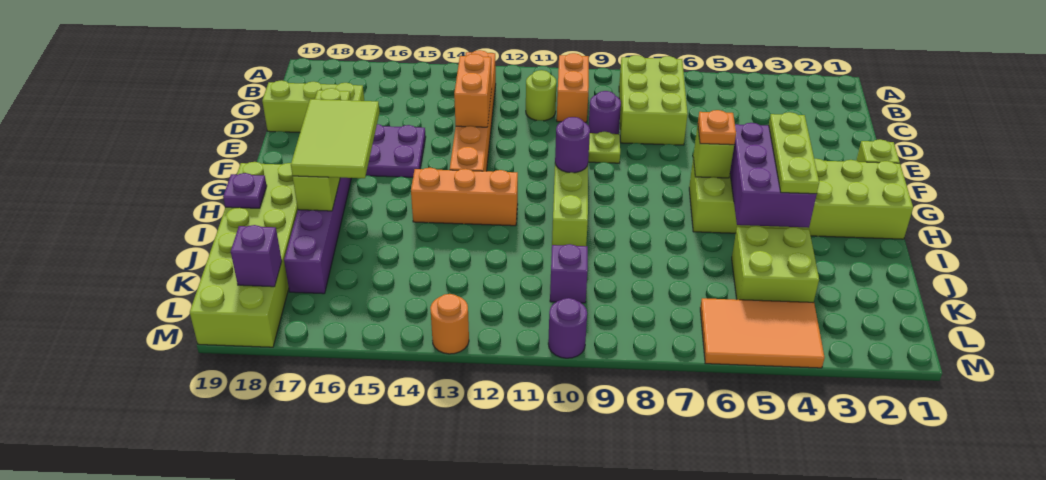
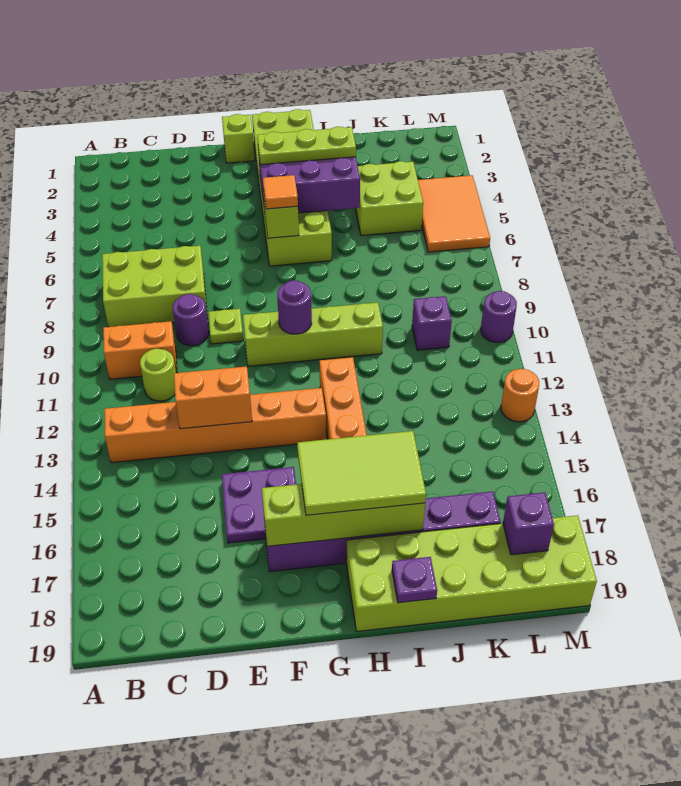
lime brick D17:D19 level 1 -> none
orange plate G6 level 3 -> orange tile G6 level 3

